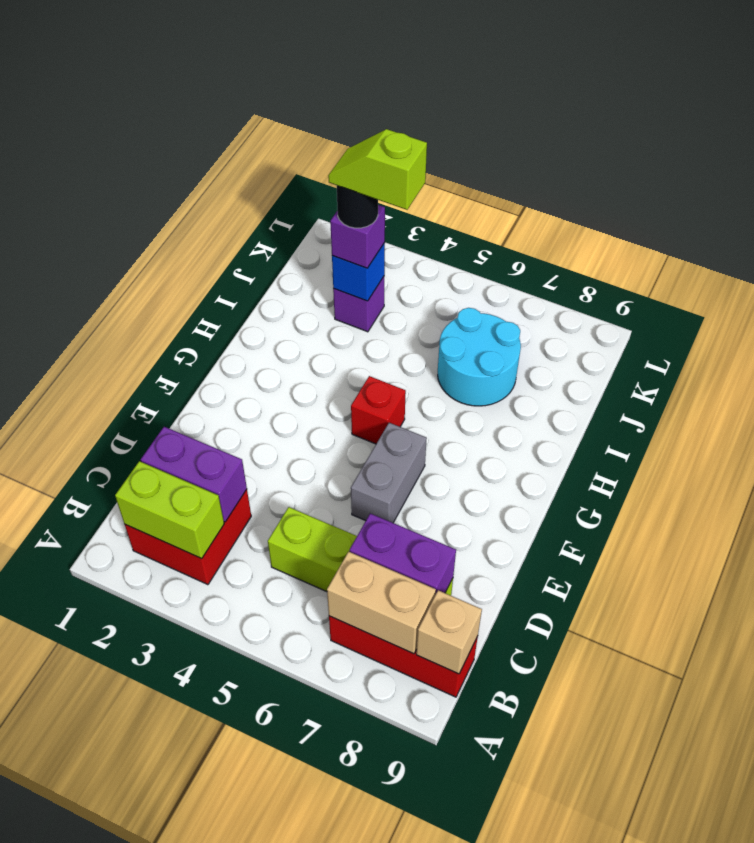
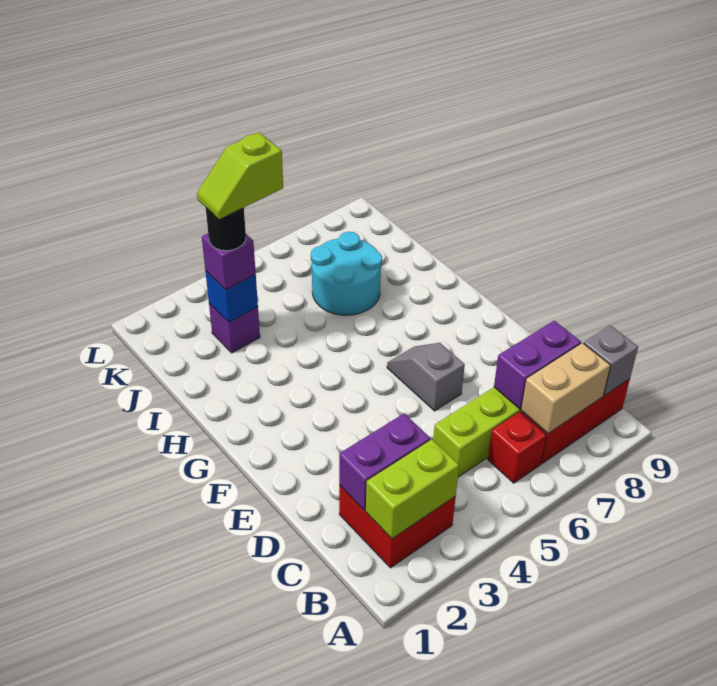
tan brick B9 level 2 -> grey brick B9 level 2
grey brick E6:F6 level 1 -> grey slope E6:F6 level 1 top E
red brick G5 level 1 -> red brick B6 level 1

